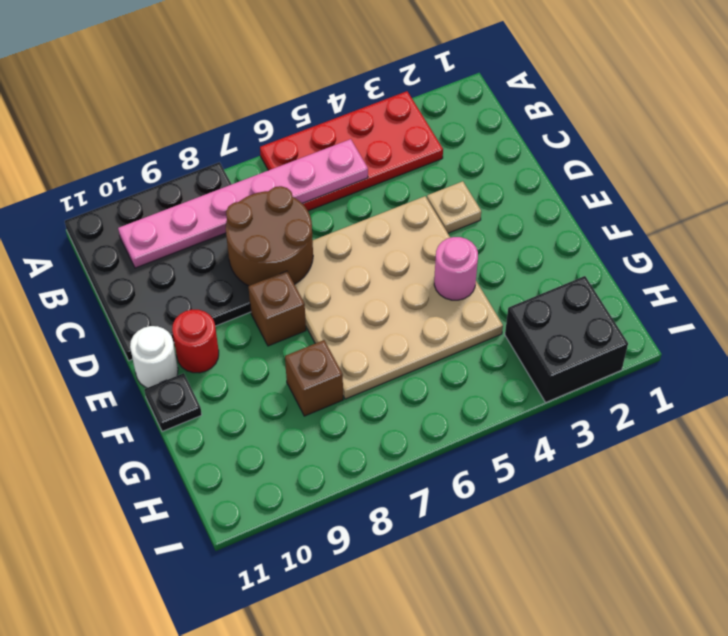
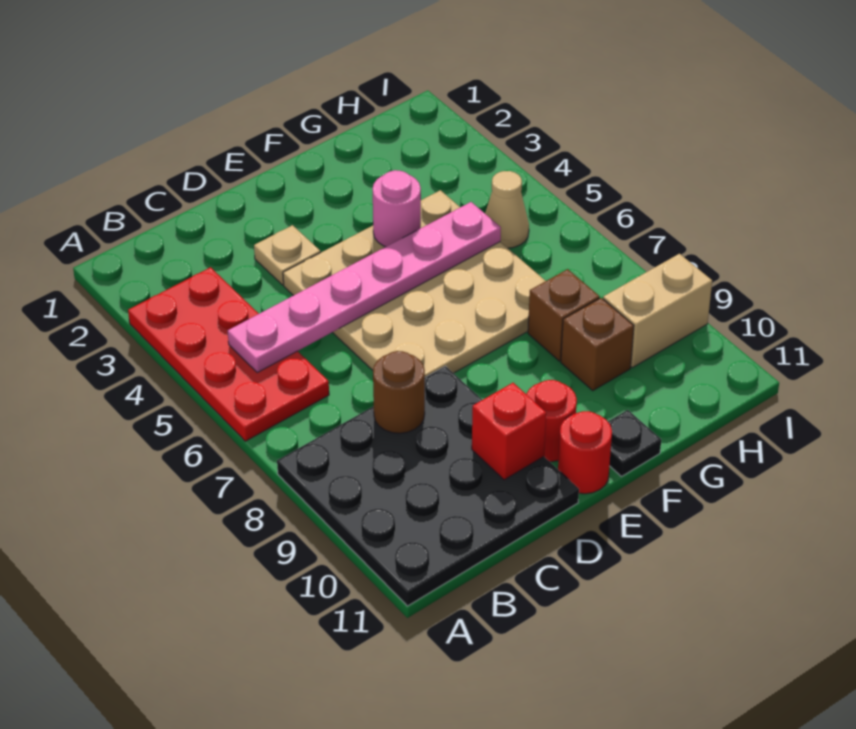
pink plate B5:B10 level 2 -> pink plate B5:G5 level 2
brown round brick C7:D8 level 2 -> brown round brick C8 level 2
none -> red brick D10 level 2
brown brick E8 level 1 -> brown brick G9 level 1
white round brick E11 level 1 -> red round brick E11 level 1
black brick H2:I3 level 1 -> none
none -> tan cone H5 level 1
none -> tan brick H9:I9 level 1

